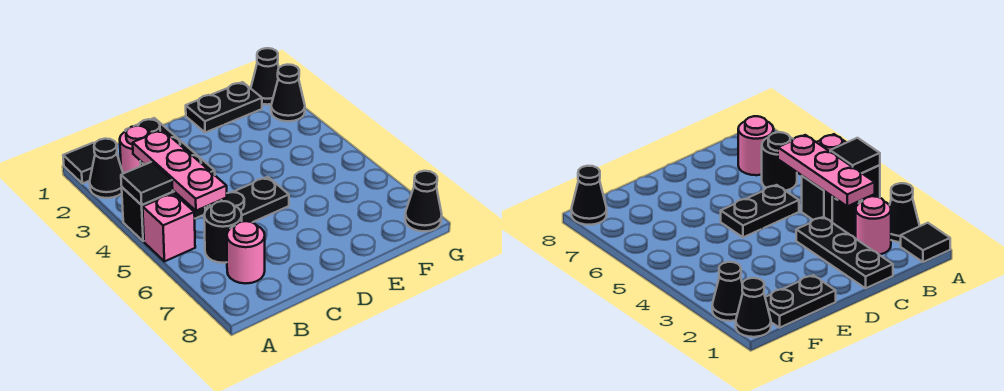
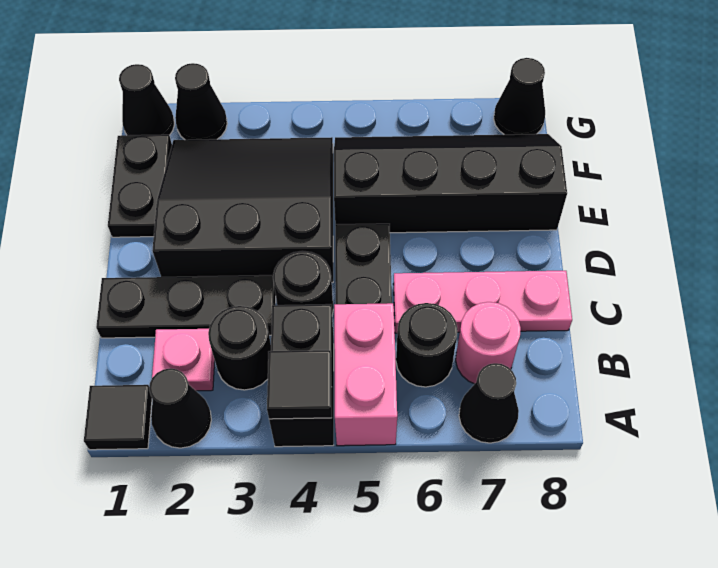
pink brick A5 level 1 -> pink brick A5:B5 level 1
none -> black cone A7 level 1
pink round brick B2 level 1 -> pink plate B2 level 1
pink plate B3:B5 level 2 -> pink plate C6:C8 level 1
none -> black round brick C4 level 1
none -> black slope D2:F4 level 1 top D
none -> black slope E5:F8 level 1 top E

